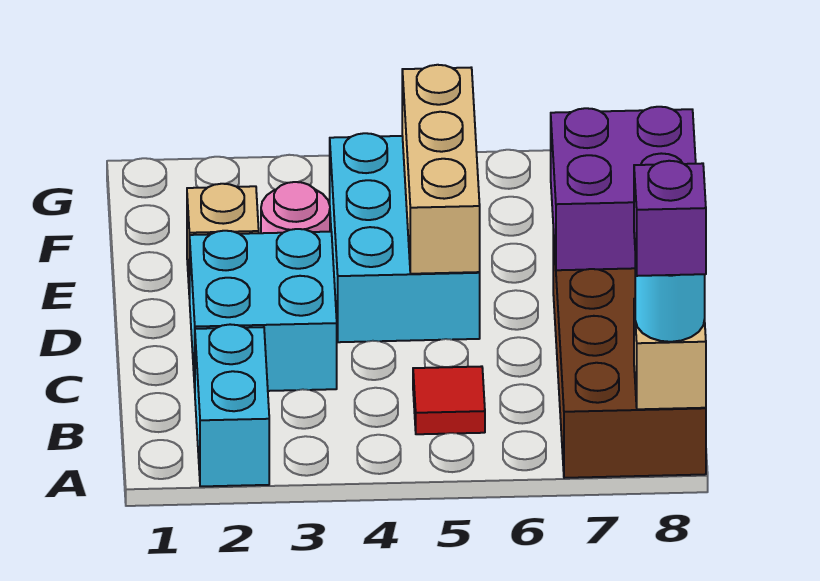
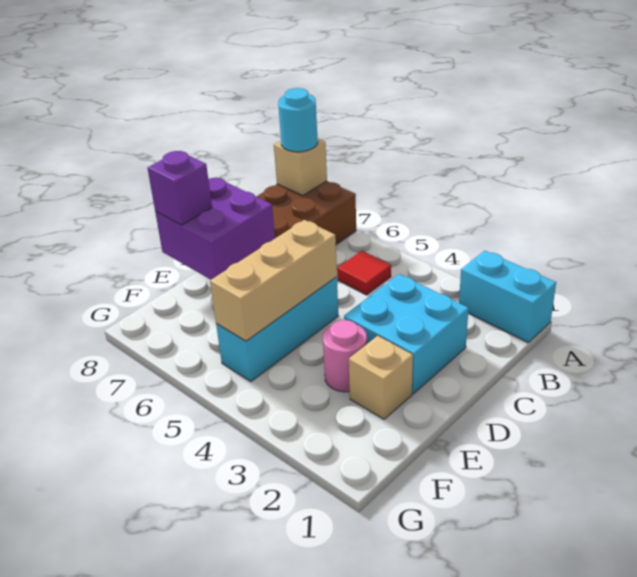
cyan brick A2:B2 level 1 -> cyan brick A1:A2 level 1
purple brick A8 level 4 -> purple brick E8 level 3
cyan brick D4:F5 level 1 -> cyan brick D5:F5 level 1

